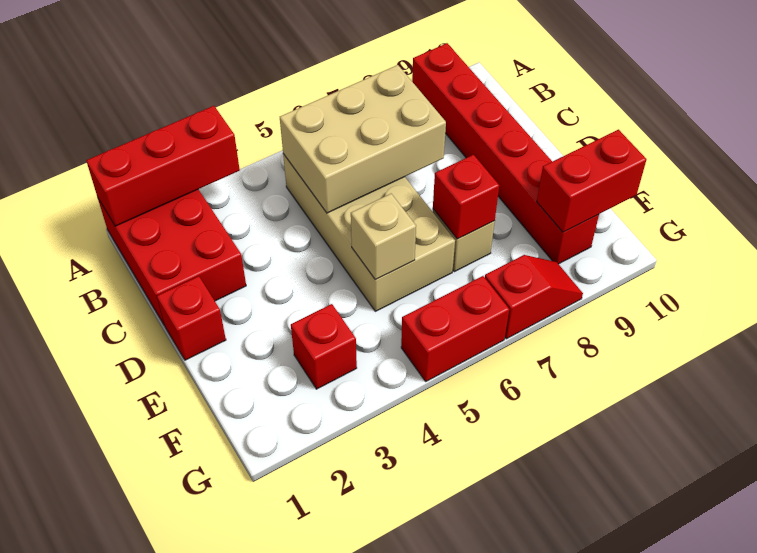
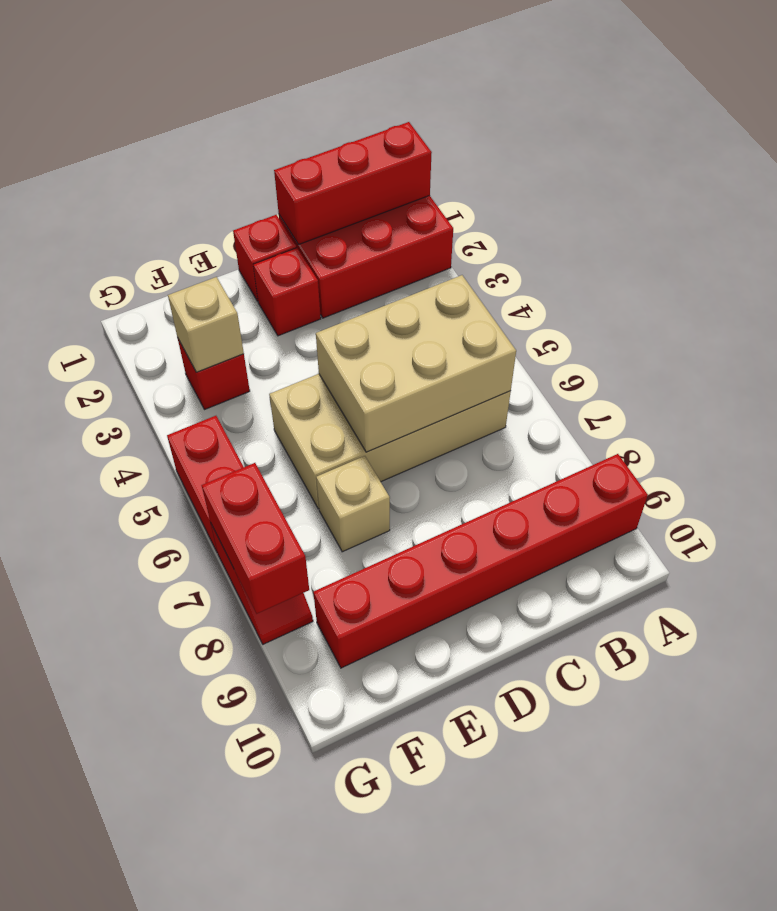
red brick A1:A3 level 2 -> red brick A1:C1 level 2
tan brick B5:C7 level 2 -> tan brick B5:D6 level 2
tan brick E5 level 2 -> tan brick F3 level 2
red brick E7 level 2 -> red brick D2 level 1
red brick F9:F10 level 2 -> red brick G7:G8 level 2

